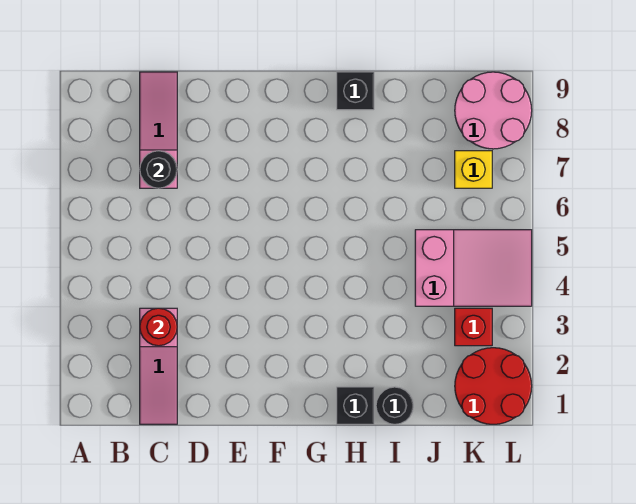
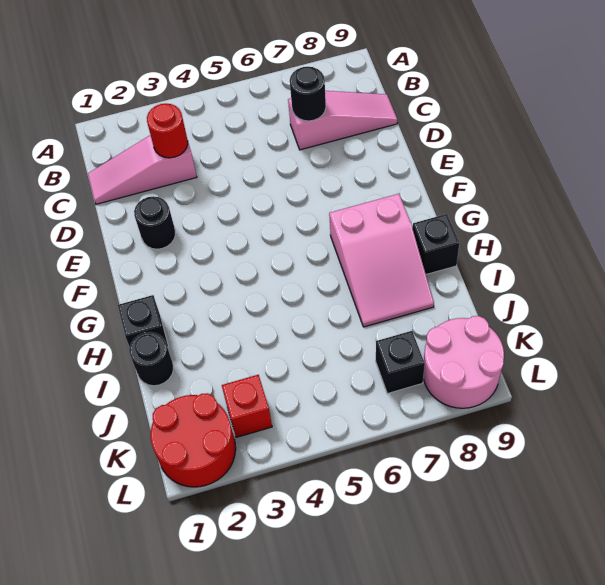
none -> black round brick E2 level 1
pink slope J4:L5 level 1 top J -> pink slope G7:I8 level 1 top G
yellow brick K7 level 1 -> black brick K7 level 1

